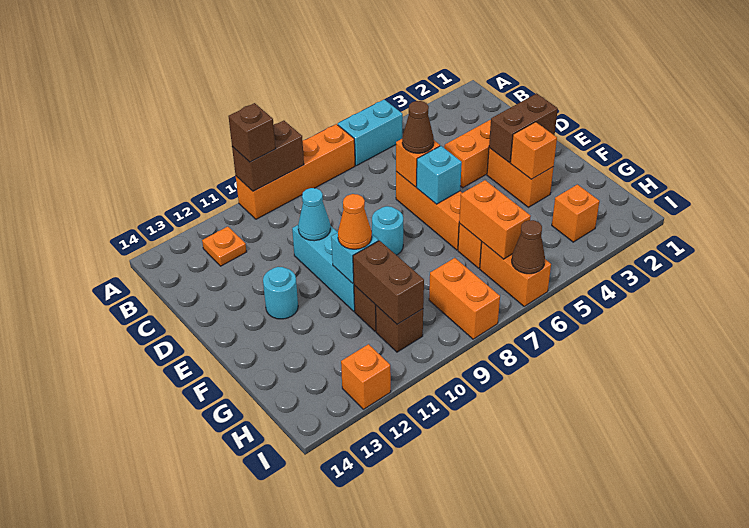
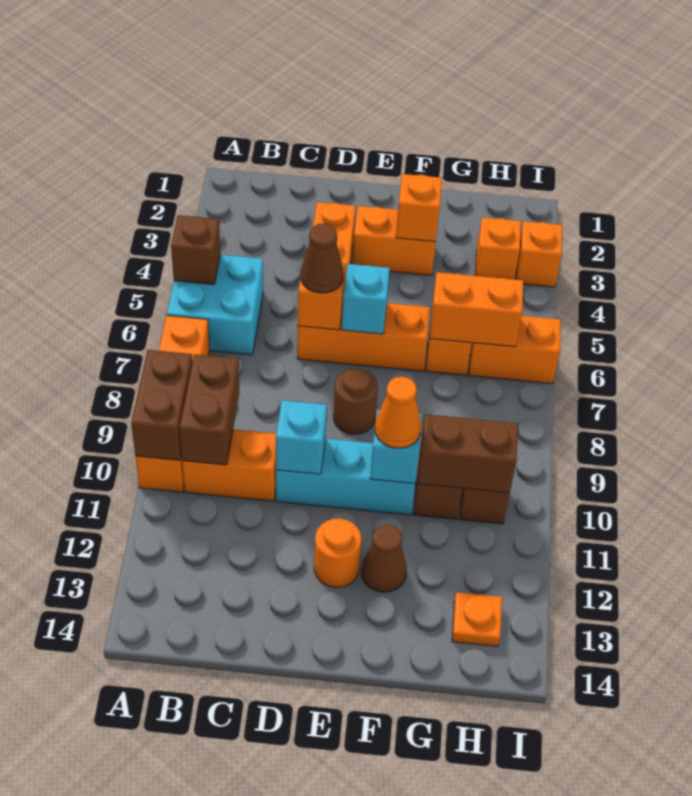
cyan brick A5:A6 level 1 -> cyan brick A5:B6 level 1
brown brick A10 level 3 -> brown brick A5 level 2
orange plate B12 level 1 -> orange plate H13 level 1
cyan cone D10 level 2 -> cyan brick D10 level 2
brown brick E2:E3 level 2 -> brown brick B9:B10 level 2
cyan round brick E8 level 1 -> brown round brick E8 level 1
cyan round brick E12 level 1 -> orange round brick E12 level 1
orange brick H8:I8 level 1 -> orange brick B10:C10 level 1
brown cone I6 level 2 -> brown cone F12 level 1
orange brick I12 level 1 -> orange brick I3 level 1

